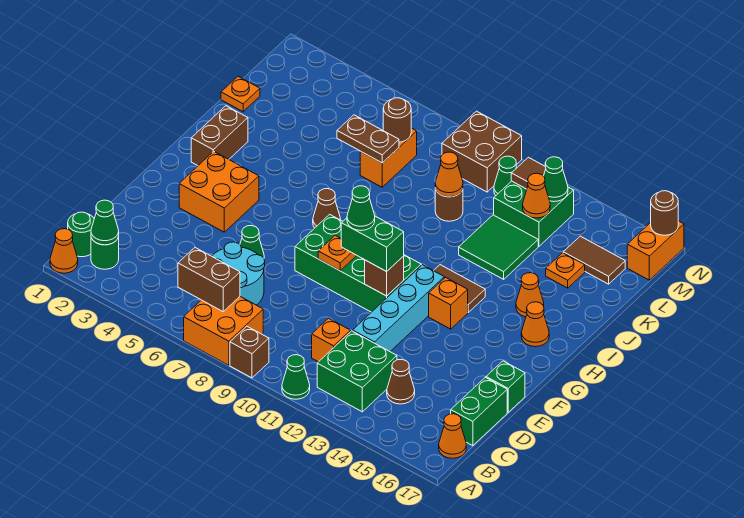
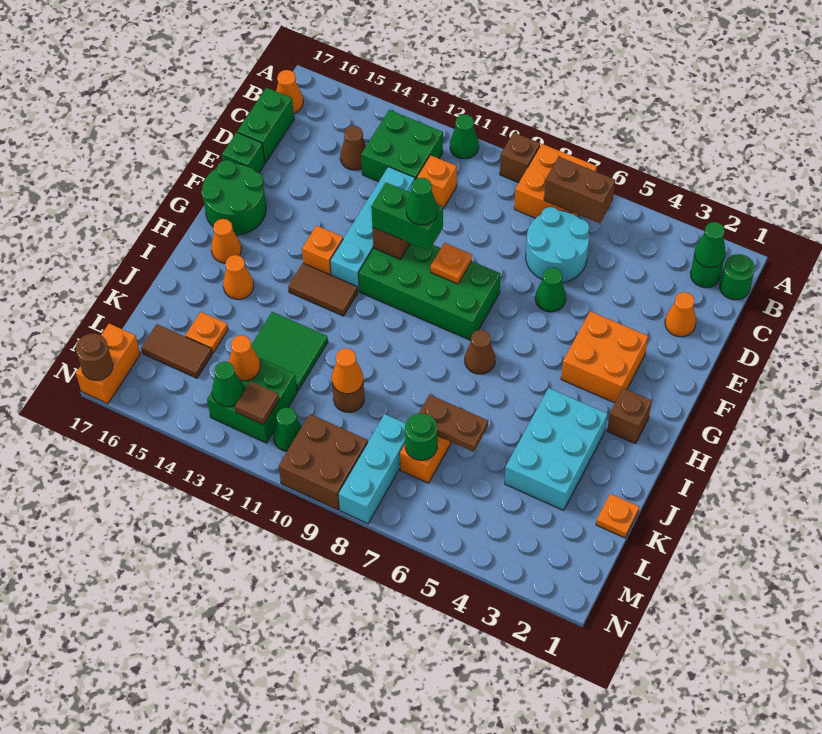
orange cone A1 level 1 -> orange cone D2 level 1
none -> green round brick F16:G17 level 1
brown brick H2:I2 level 1 -> brown brick H2 level 1
none -> cyan brick I3:K4 level 1
brown round brick L7 level 2 -> green round brick L7 level 2
none -> cyan brick L8:N8 level 1

